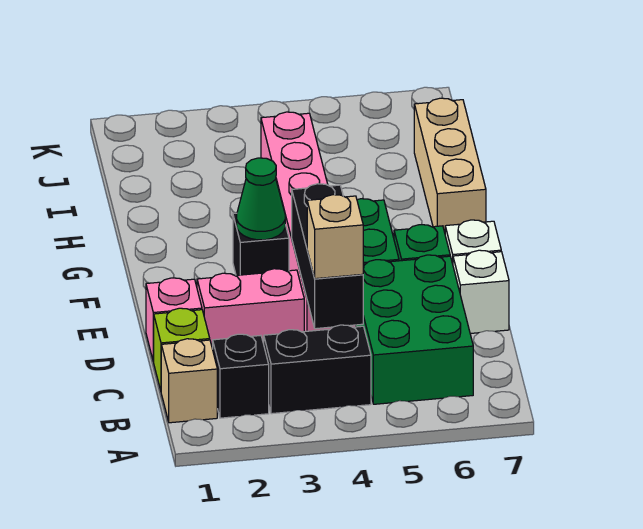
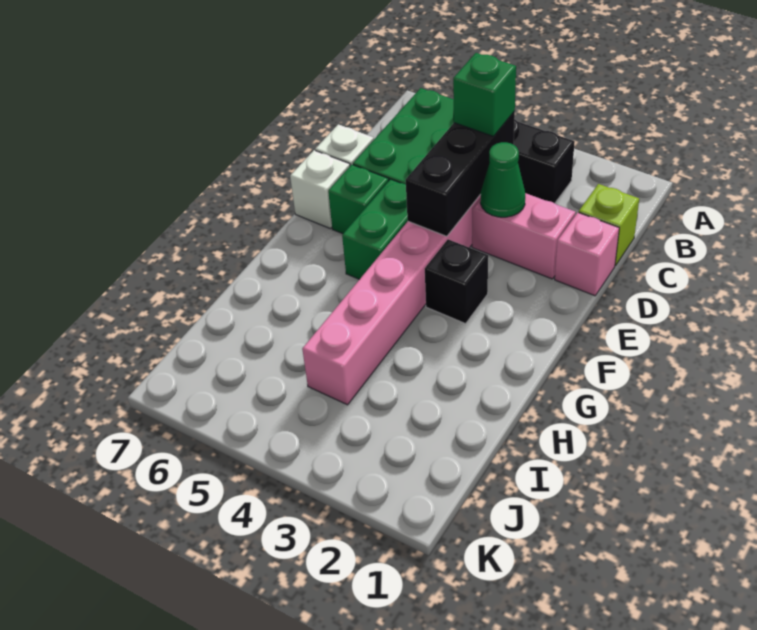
tan brick B1 level 1 -> none
black brick B2 level 1 -> none
tan brick C4 level 3 -> green brick C4 level 3
green cone F3 level 2 -> green cone D3 level 2
tan brick G7:I7 level 1 -> none

